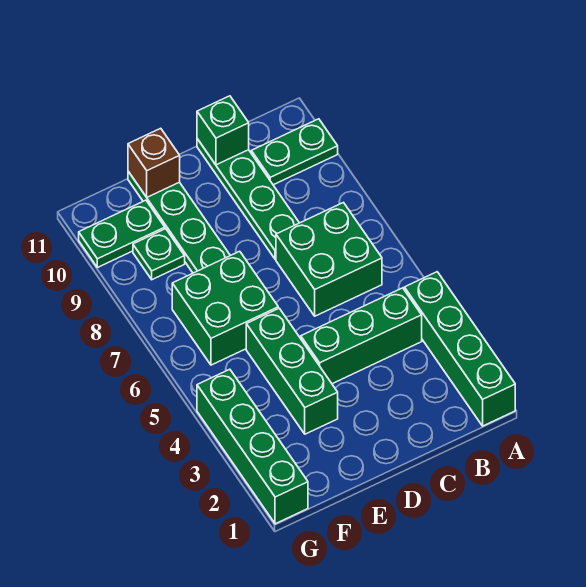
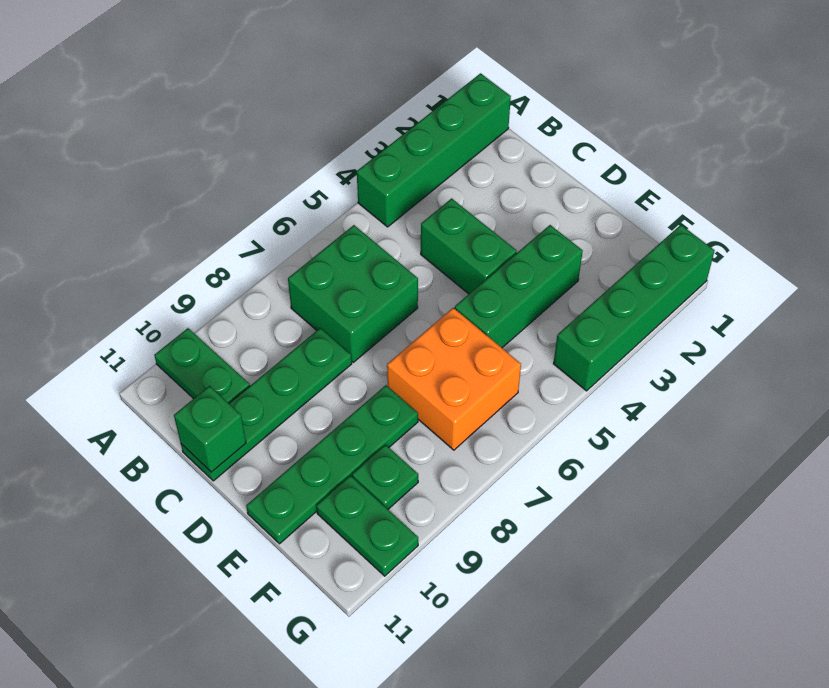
green brick B4:D4 level 1 -> green brick C4:D4 level 1
green brick E6:F7 level 1 -> orange brick E6:F7 level 1
brown brick E11 level 2 -> none

